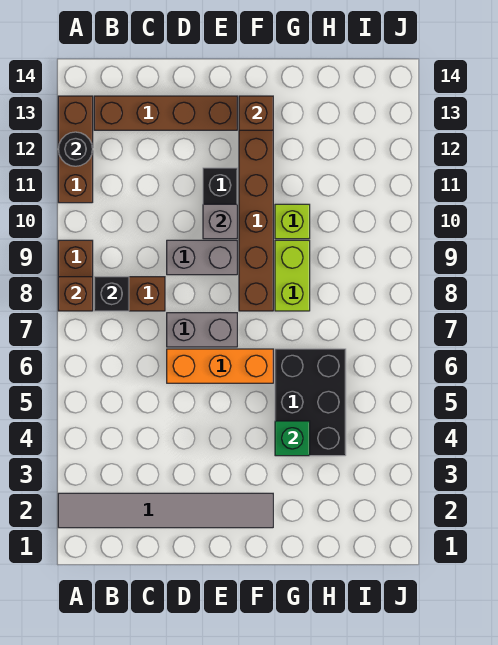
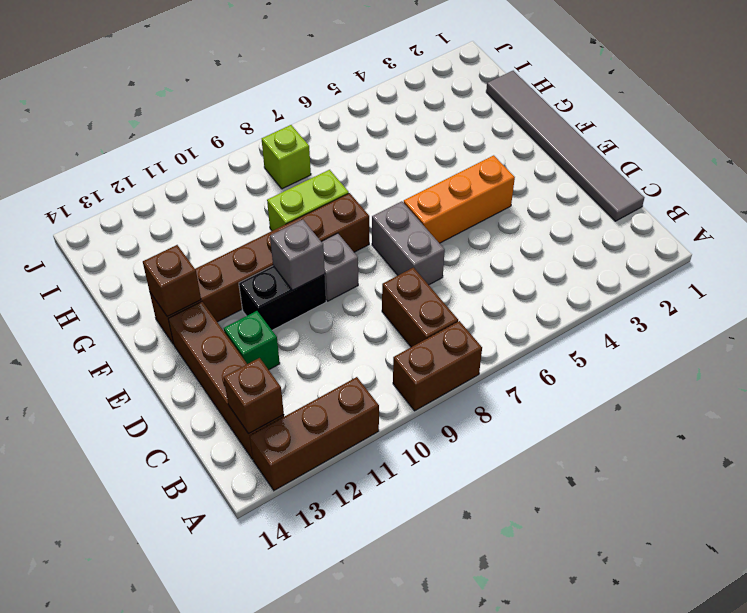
grey tile A2:F2 level 1 -> grey tile C1:H1 level 1
brown brick A8 level 2 -> brown brick B13 level 2
black round brick A12 level 2 -> none
black brick B8 level 2 -> none
orange brick D6:F6 level 1 -> orange brick E4:E6 level 1
grey brick D9:E9 level 1 -> grey brick E9 level 1
black brick G4:H6 level 1 -> none
green brick G4 level 2 -> green brick D12 level 1
lime brick G10 level 1 -> lime brick I8 level 1

